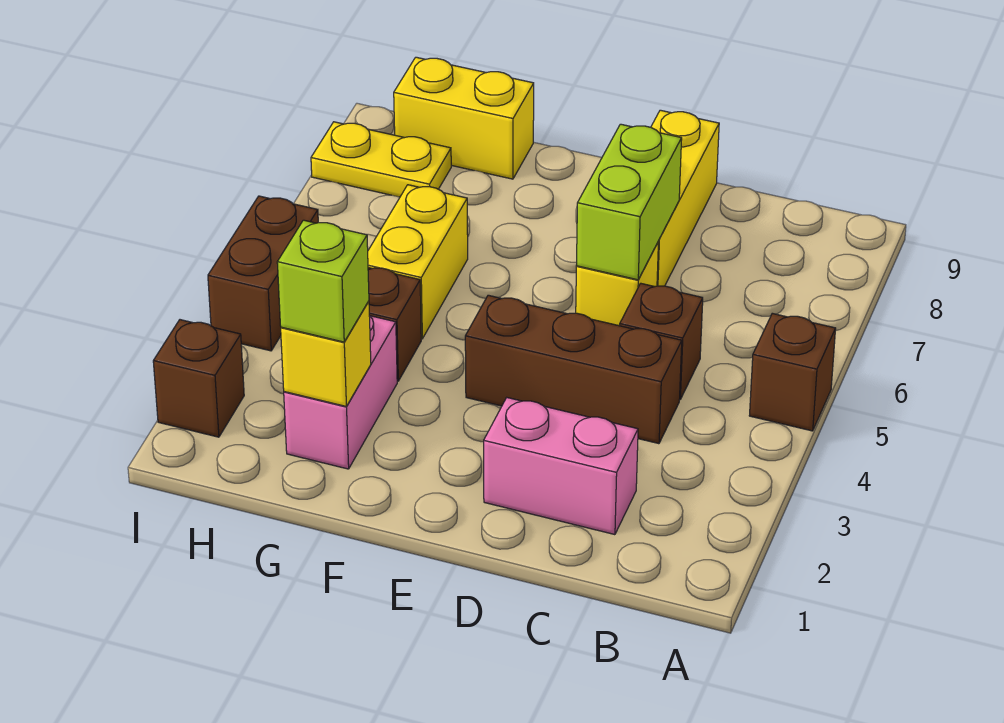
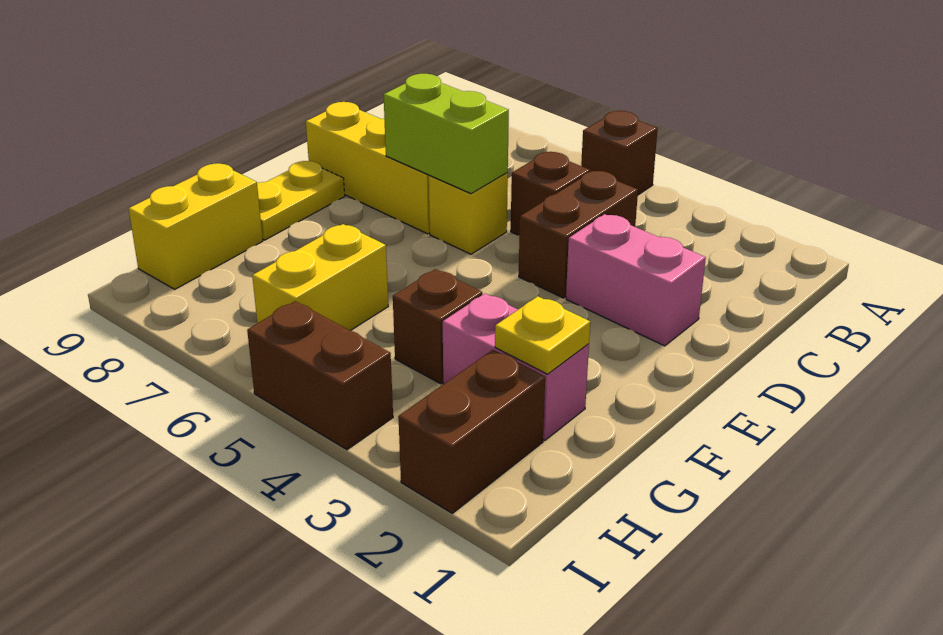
pink brick C2:D2 level 1 -> pink brick D2:D3 level 1
brown brick C4:E4 level 1 -> brown brick C4:D4 level 1
yellow brick G2 level 2 -> yellow plate G2 level 2
lime brick G2 level 3 -> none
yellow brick G5:G6 level 1 -> yellow brick G6:H6 level 1
yellow plate H8:I8 level 1 -> yellow plate E9:F9 level 1
brown brick I2 level 1 -> brown brick H2:I2 level 1

